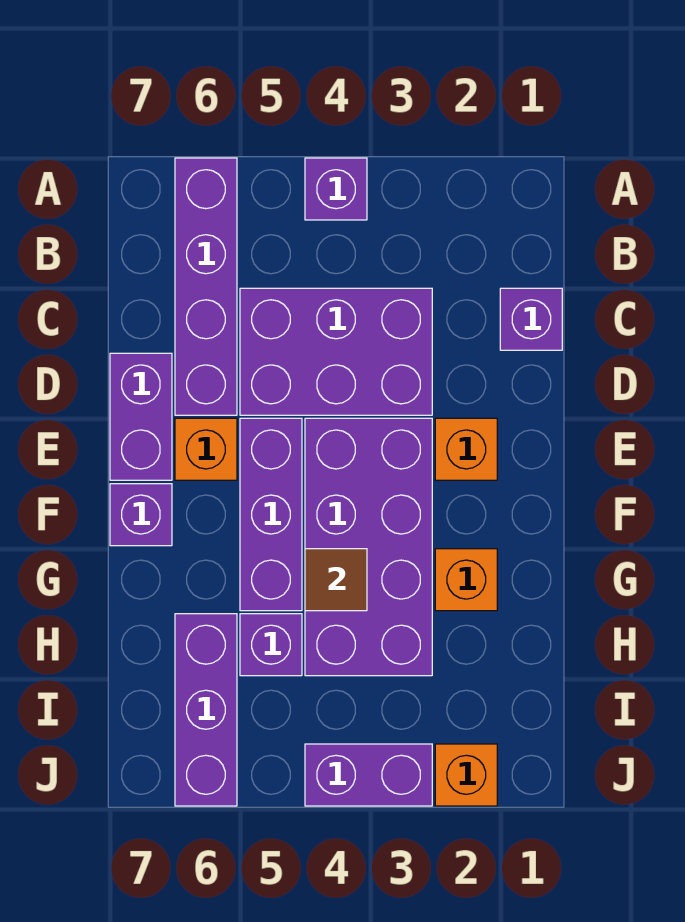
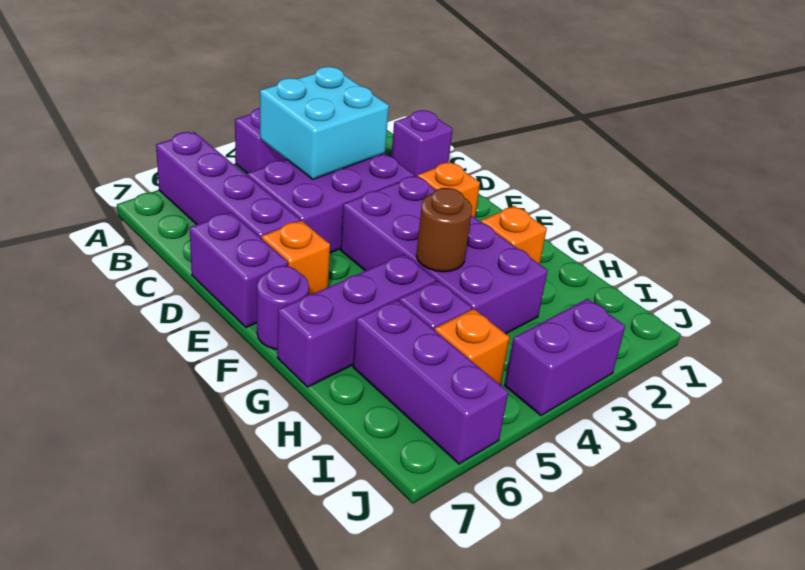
none -> cyan brick B3:C4 level 2
purple brick E5:G5 level 1 -> purple brick G5:G7 level 1
purple brick F7 level 1 -> purple round brick F7 level 1
brown tile G4 level 2 -> brown round brick G4 level 2
orange brick J2 level 1 -> orange brick I5 level 1

